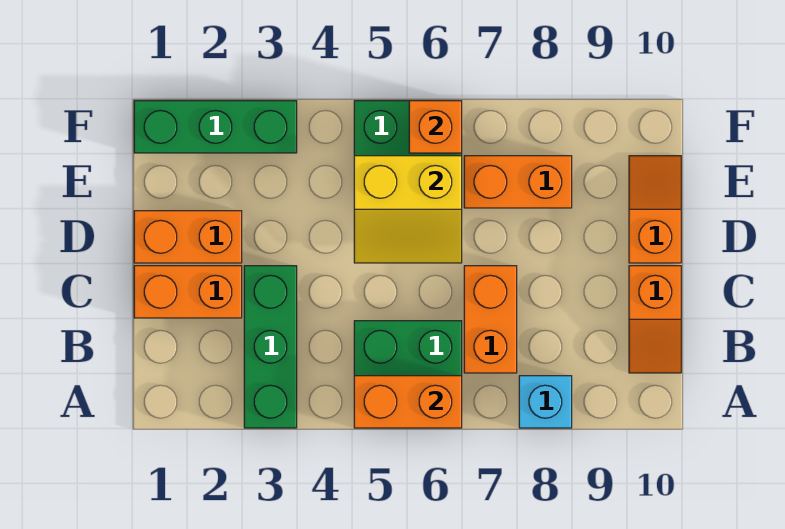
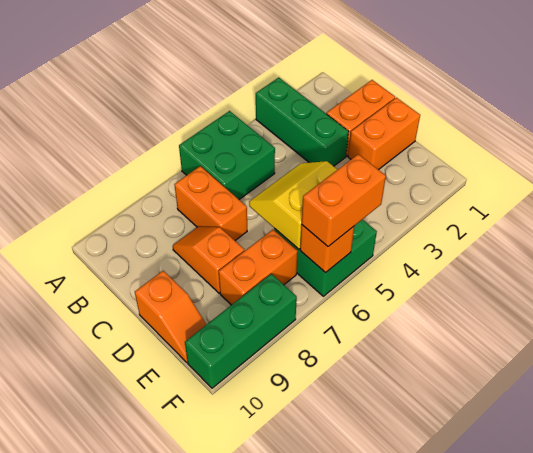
orange brick A5:A6 level 2 -> orange brick F5:F6 level 3
cyan brick A8 level 1 -> none
orange slope B10:C10 level 1 top C -> orange slope C8:D8 level 1 top D
green brick F1:F3 level 1 -> green brick F8:F10 level 1

